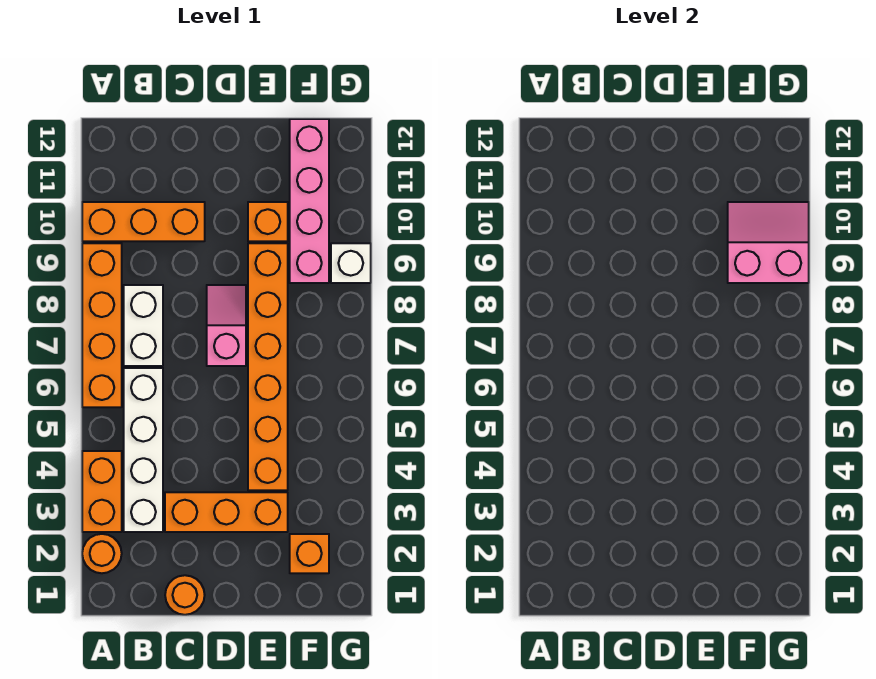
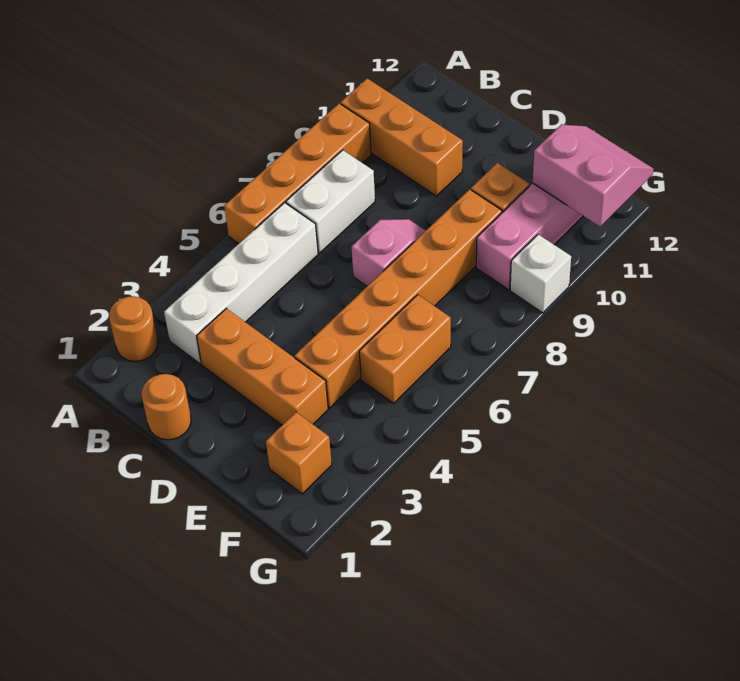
orange brick A3:A4 level 1 -> orange brick F5:F6 level 1
pink slope F9:G10 level 2 top 9 -> pink slope F11:G12 level 2 top 11

